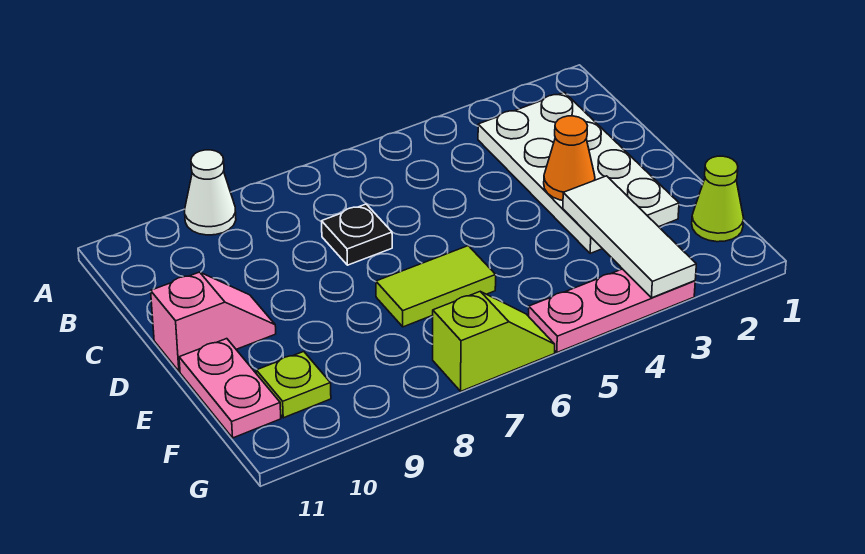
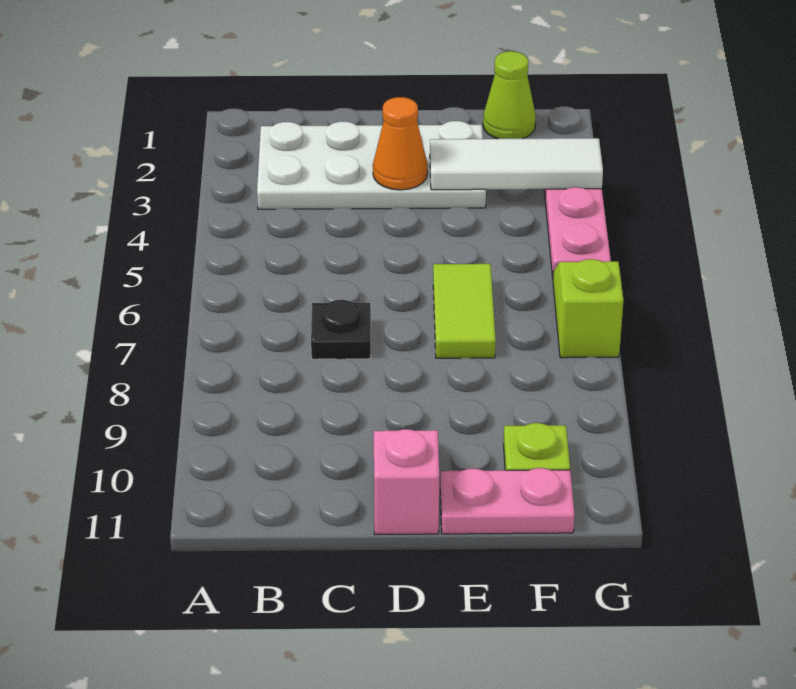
white cone A9 level 1 -> none

